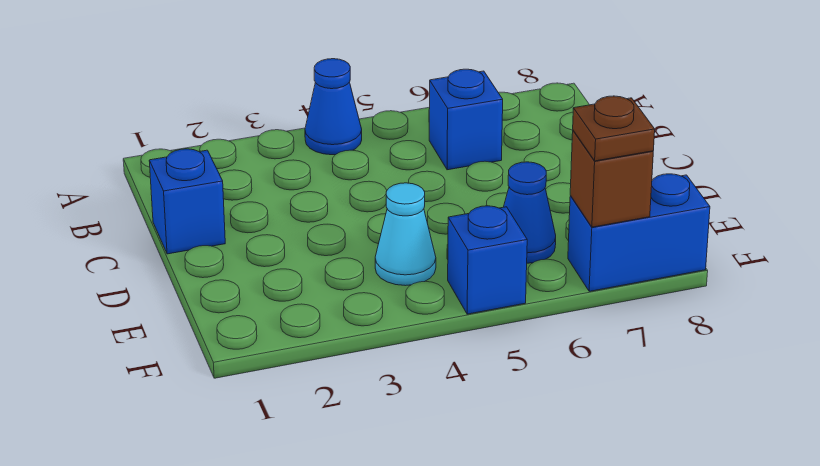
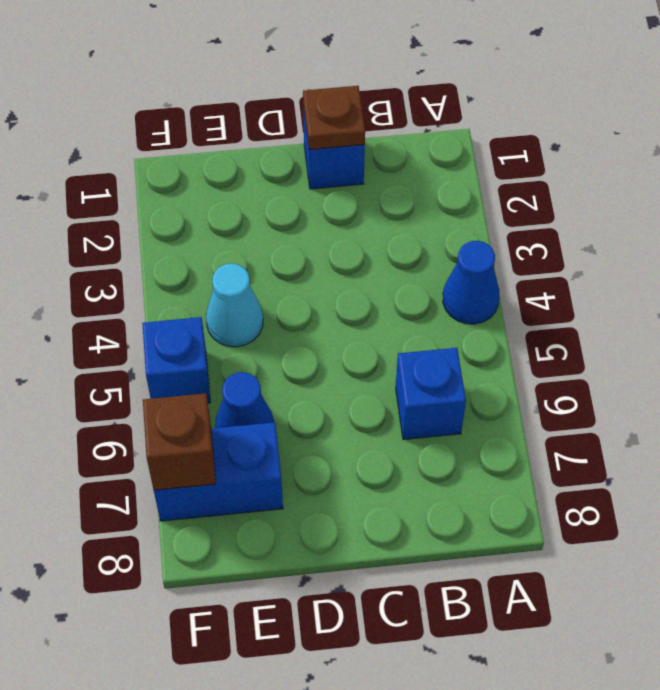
blue brick F7:F8 level 1 -> blue brick E7:F7 level 1
brown plate F7 level 3 -> brown plate C1 level 2

